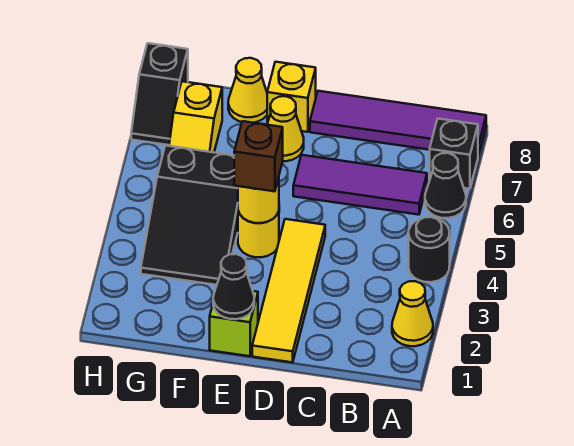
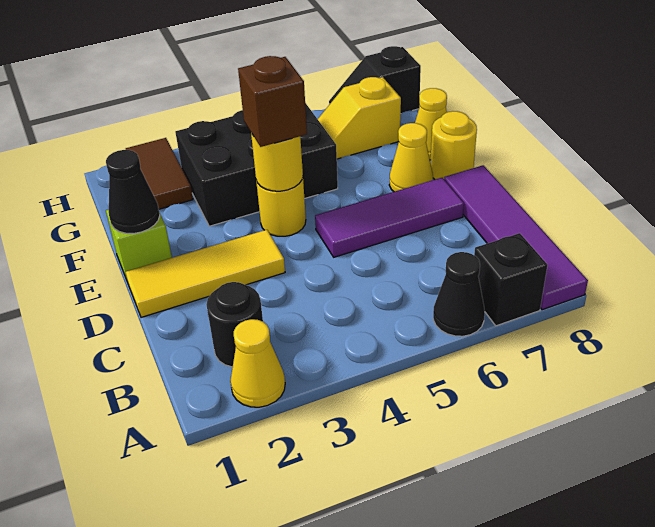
black round brick A4 level 1 -> black round brick B2 level 1
purple tile B6:D6 level 1 -> purple tile D5:D7 level 1
yellow tile D1:D4 level 1 -> yellow tile D1:D3 level 1
yellow brick E8 level 1 -> yellow round brick E8 level 1
black slope F3:G5 level 1 top 5 -> black brick F3:G5 level 1
none -> brown tile G2:H2 level 1

